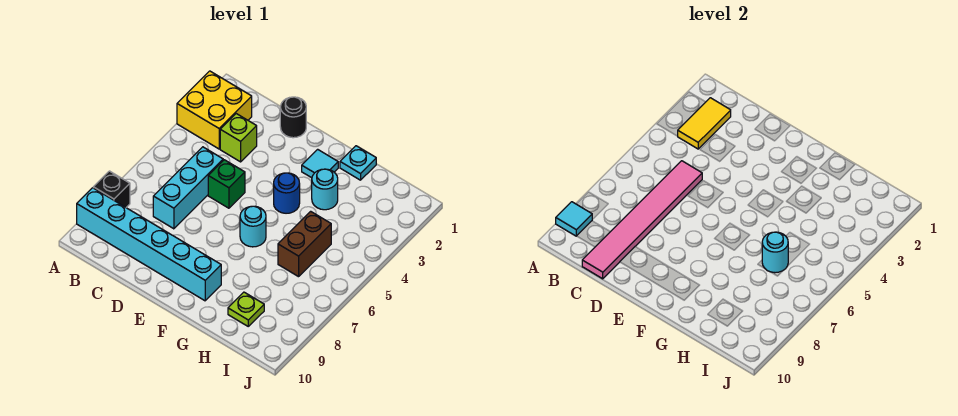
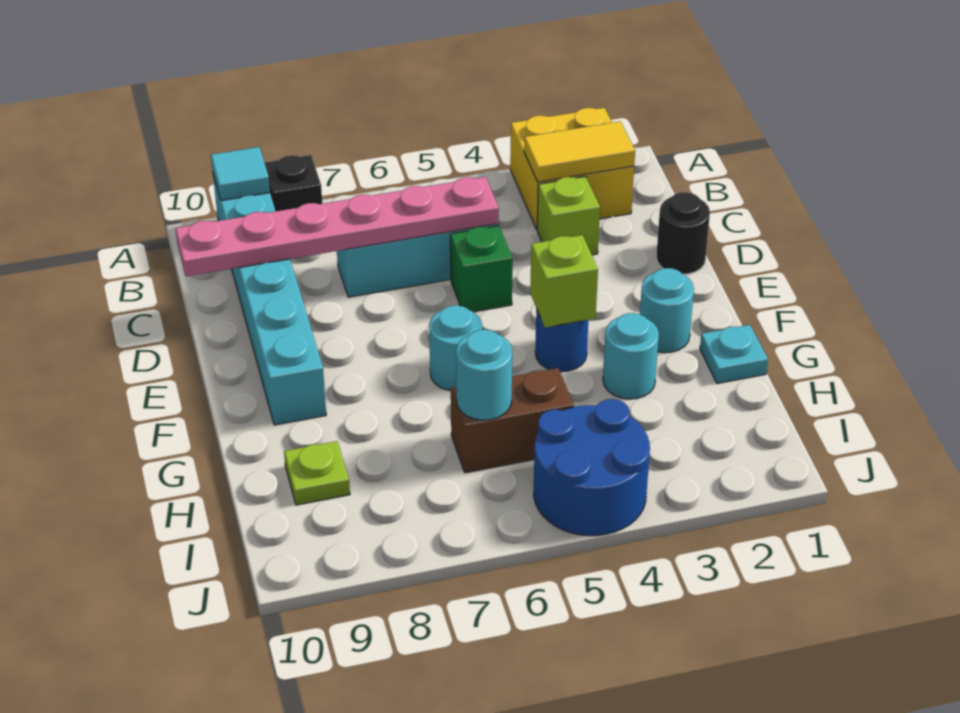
pink tile C5:C10 level 2 -> pink plate C5:C10 level 2
cyan tile F2 level 1 -> cyan round brick F2 level 1
none -> lime brick F4 level 2
none -> blue round brick I4:J5 level 1

